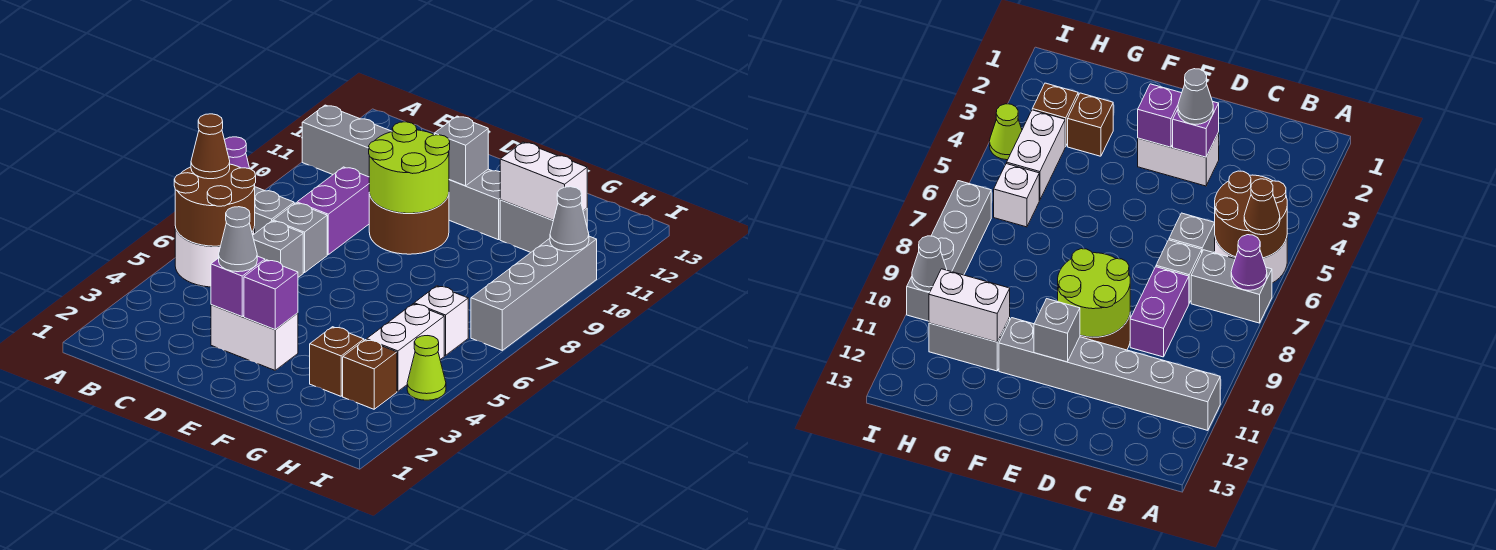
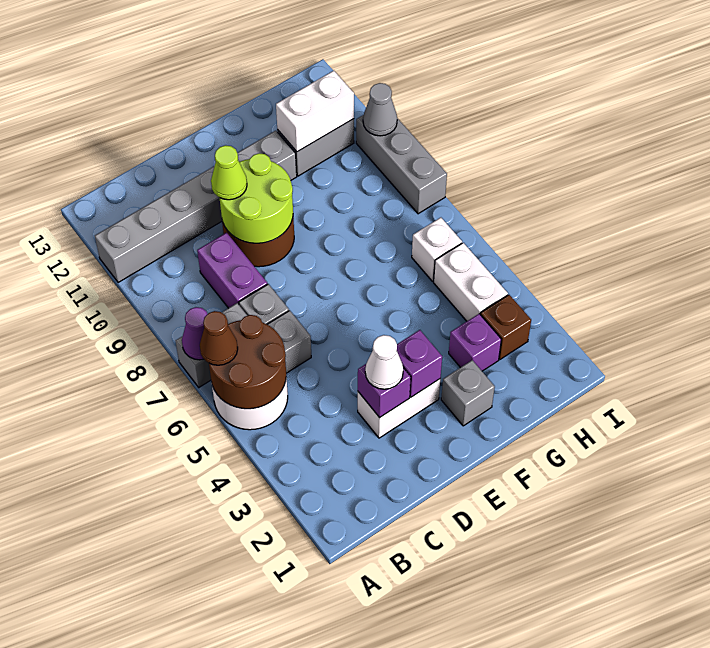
grey cone D3 level 3 -> white cone D3 level 3
grey brick E11 level 2 -> grey brick F2 level 1
brown brick G3 level 1 -> purple brick G3 level 1
lime cone I4 level 1 -> lime cone D10 level 3
grey brick I7:I10 level 1 -> grey brick I8:I10 level 1

